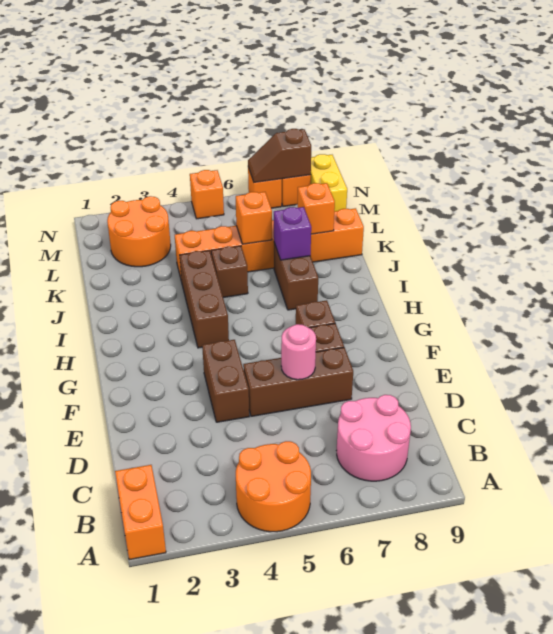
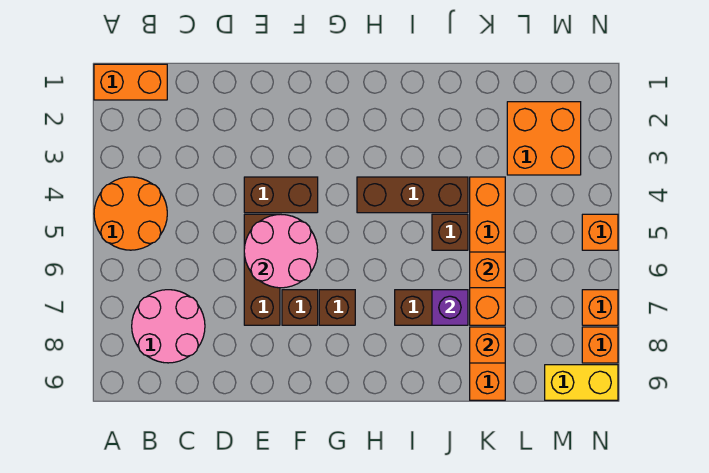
pink round brick E6 level 2 -> pink round brick E5:F6 level 2
orange round brick L2:M3 level 1 -> orange brick L2:M3 level 1
brown slope N7:N8 level 2 top 8 -> none

